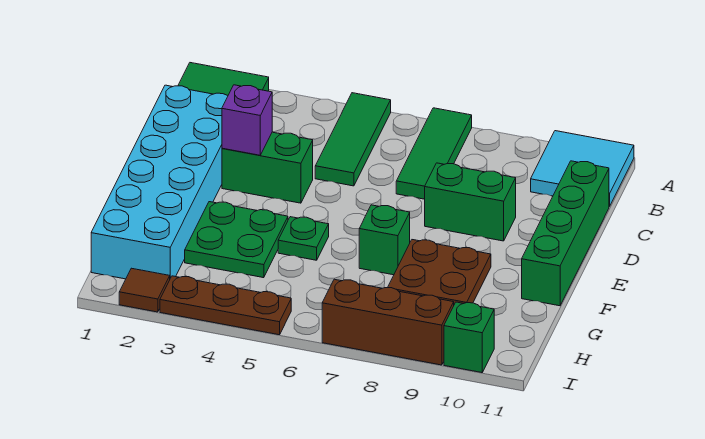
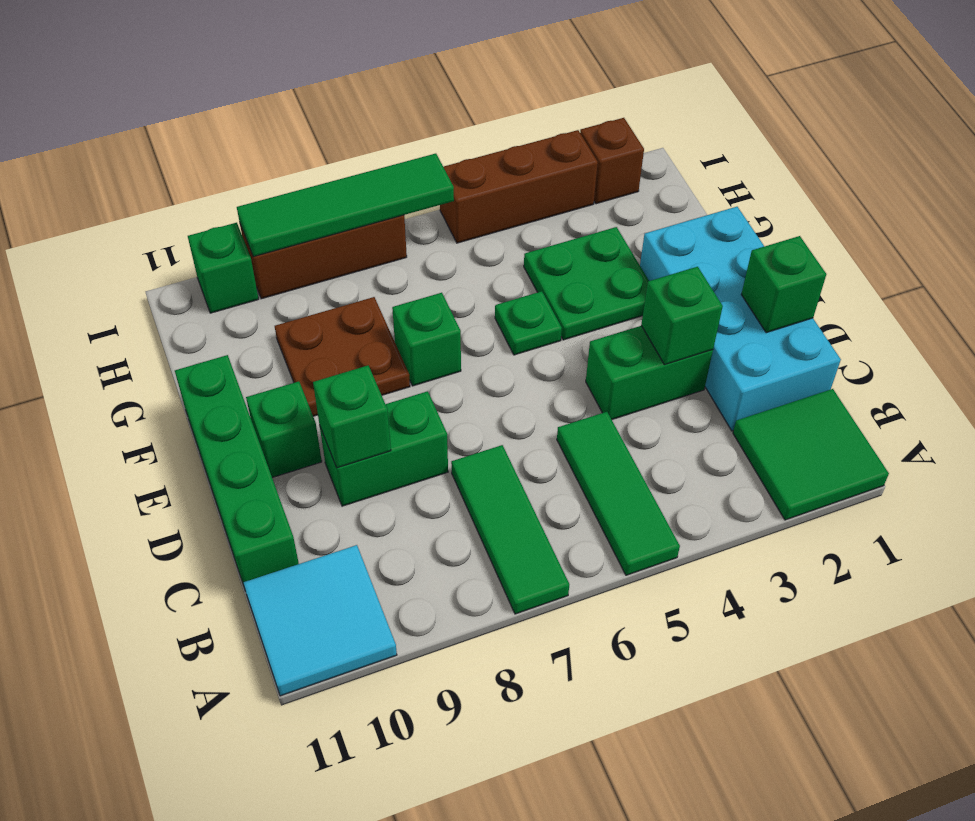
cyan brick C1:H2 level 1 -> cyan brick C1:F2 level 1
none -> green brick D1 level 2
purple brick D3 level 2 -> green brick D3 level 2
none -> green brick D9 level 2
none -> green brick E10 level 1
brown tile I2 level 1 -> brown brick I2 level 1
brown plate I3:I5 level 1 -> brown brick I3:I5 level 1
none -> green tile I6:I9 level 2

